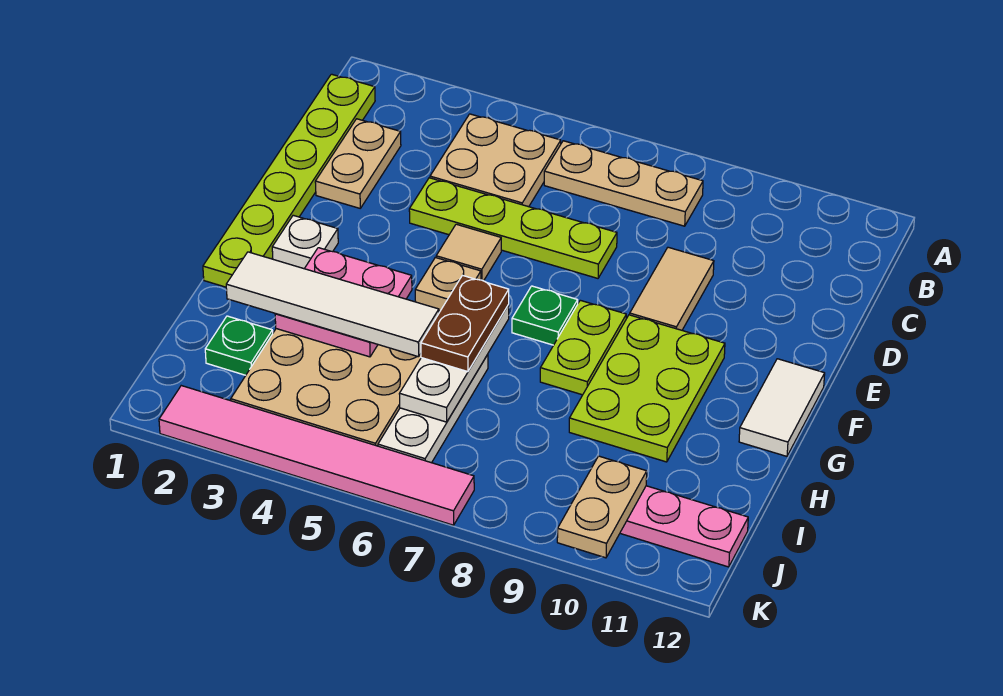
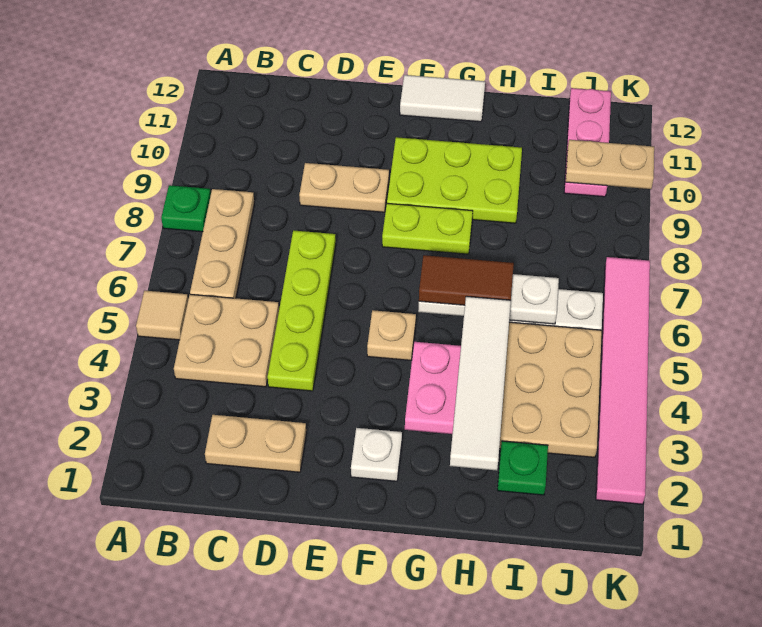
lime plate B1:G1 level 1 -> none
tan tile D9:E9 level 1 -> tan plate D9:E9 level 1
tan tile E5 level 1 -> tan tile A5 level 1
green plate F7 level 1 -> green plate A8 level 1
brown plate G6:H6 level 3 -> brown tile G6:H6 level 3

